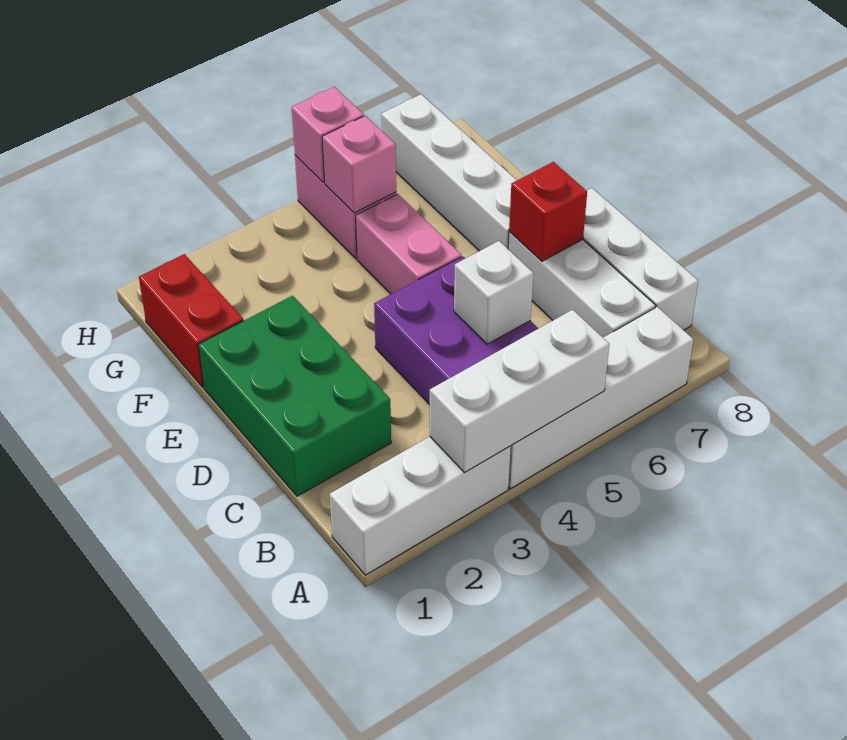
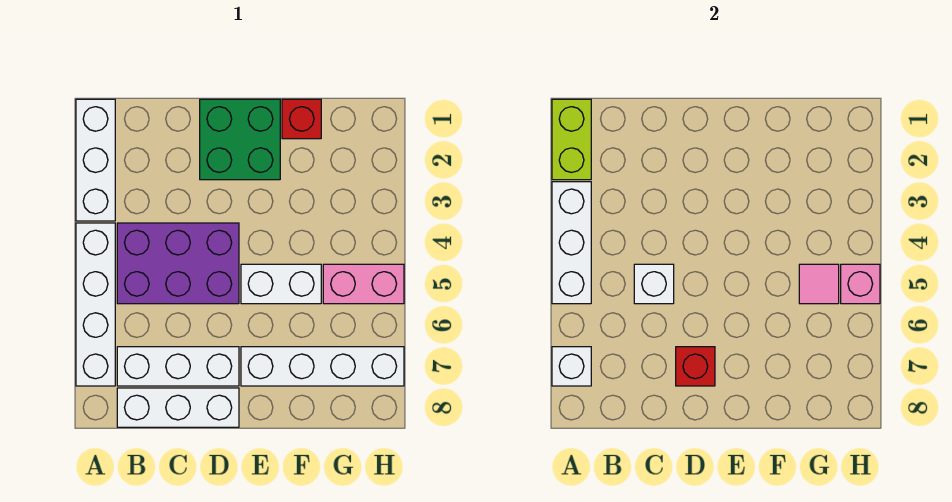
none -> lime brick A1:A2 level 2
none -> white brick A7 level 2
green brick C1:E2 level 1 -> green brick D1:E2 level 1
pink brick E5:F5 level 1 -> white brick E5:F5 level 1
red brick F1:G1 level 1 -> red brick F1 level 1
pink brick G5 level 2 -> pink tile G5 level 2

